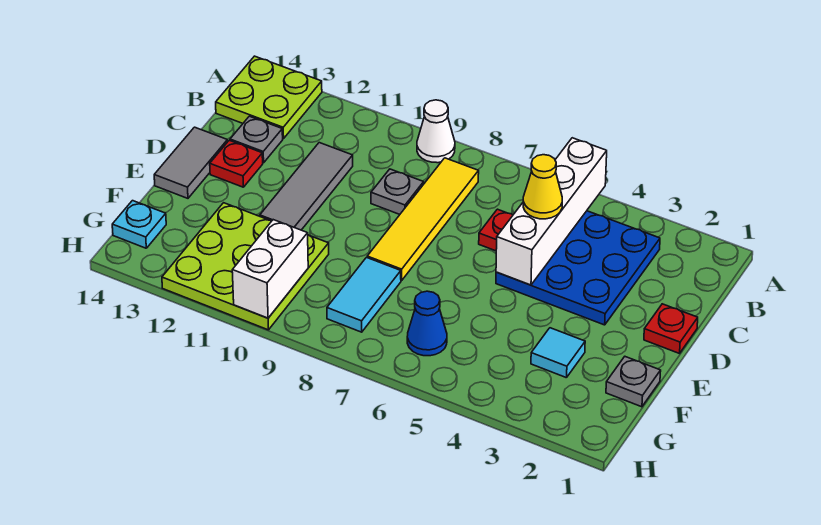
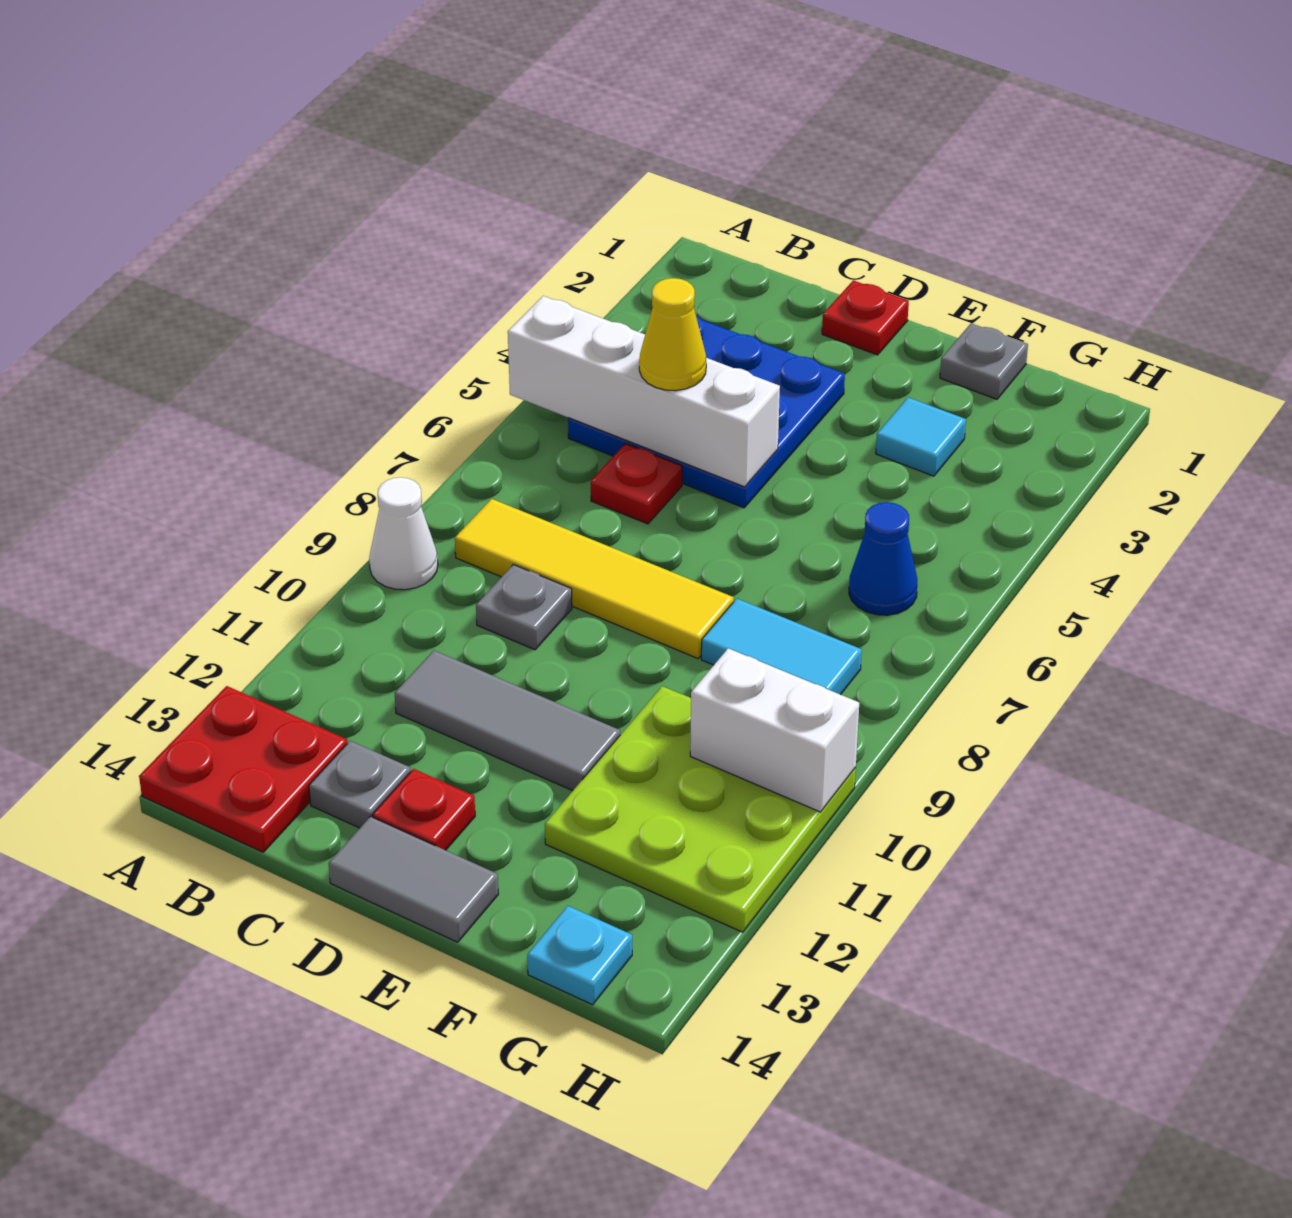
lime plate A13:B14 level 1 -> red plate A13:B14 level 1

